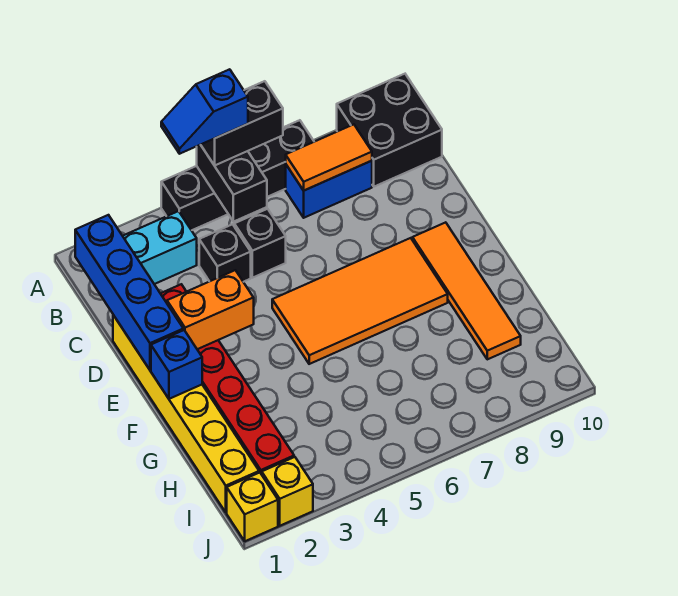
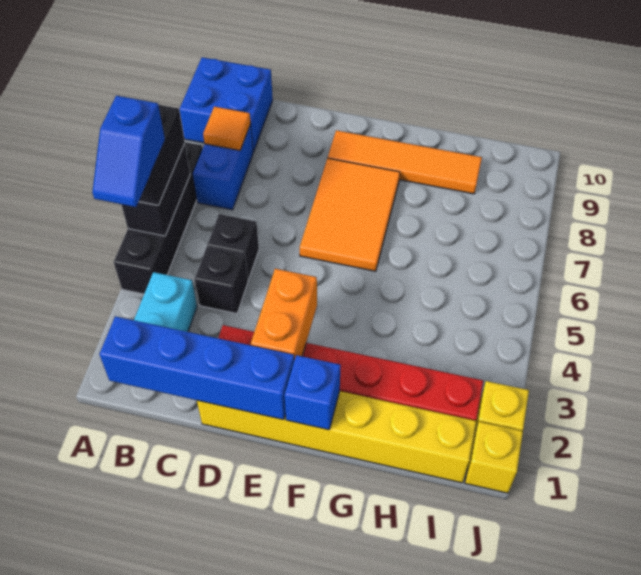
black brick A5:B5 level 2 -> black brick A5:A6 level 2
black brick A9:B10 level 1 -> blue brick A9:B10 level 1
orange tile B7:B8 level 2 -> orange tile B8 level 2
orange tile E5:F8 level 1 -> orange tile E6:F8 level 1

